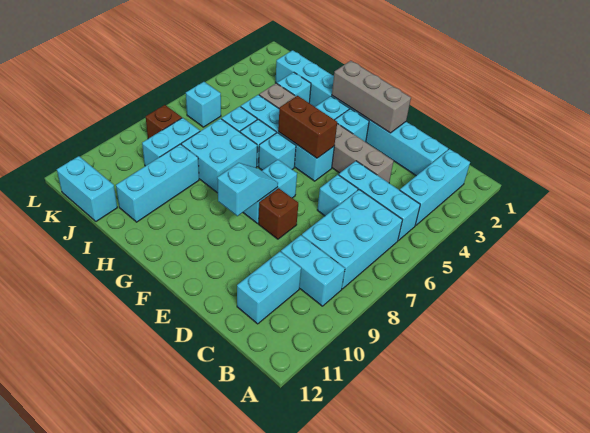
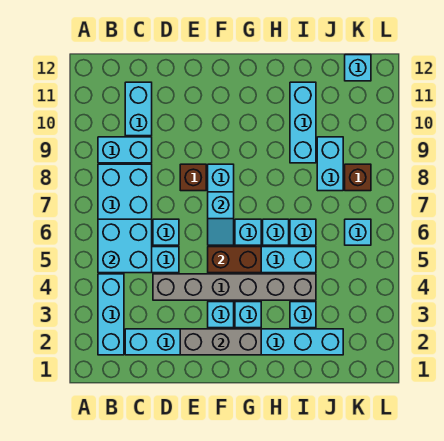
cyan slope F8:F9 level 2 top 9 -> cyan slope F6:F7 level 2 top 7
cyan brick H7:I8 level 1 -> cyan brick B5:C6 level 2
cyan brick J12:K12 level 1 -> cyan brick K12 level 1

